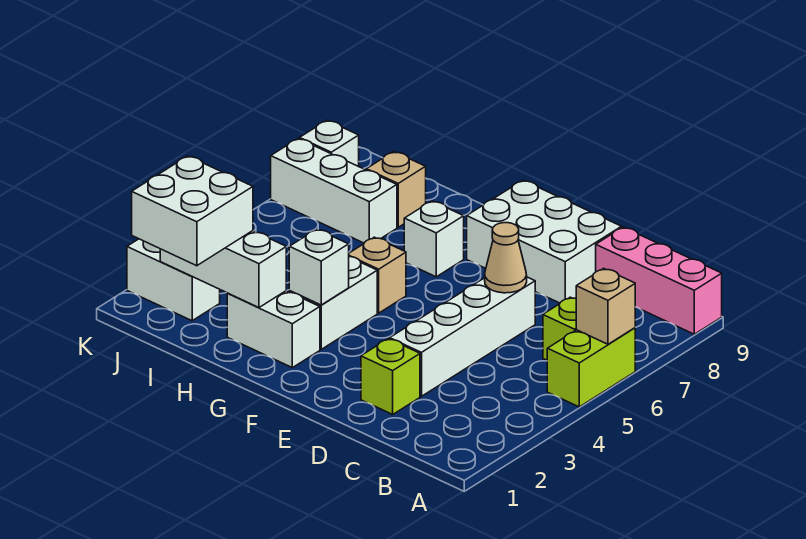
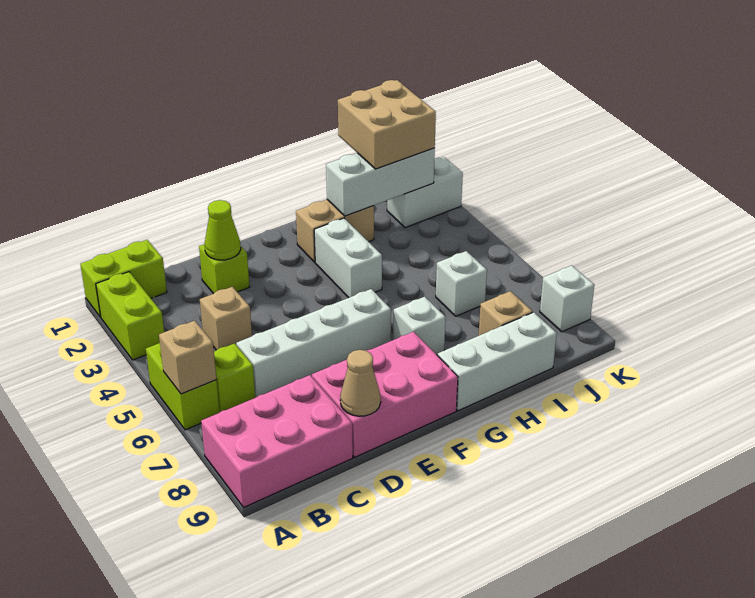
none -> lime brick A1:B1 level 1
none -> lime brick A2:A3 level 1
pink brick A9:C9 level 1 -> pink brick A8:C9 level 1
none -> lime cone D2 level 2
white brick D3:D6 level 1 -> white brick C6:F6 level 1
tan cone D6 level 2 -> tan cone D9 level 2
white brick D8:F9 level 1 -> pink brick D8:F9 level 1
white brick G2:H2 level 1 -> tan brick G2:H2 level 1
white brick G3 level 2 -> white brick I6 level 1
tan brick G5 level 1 -> tan brick C4 level 1
white brick I1:J2 level 3 -> tan brick I1:J2 level 3
white brick I7:K7 level 1 -> white brick G9:I9 level 1

